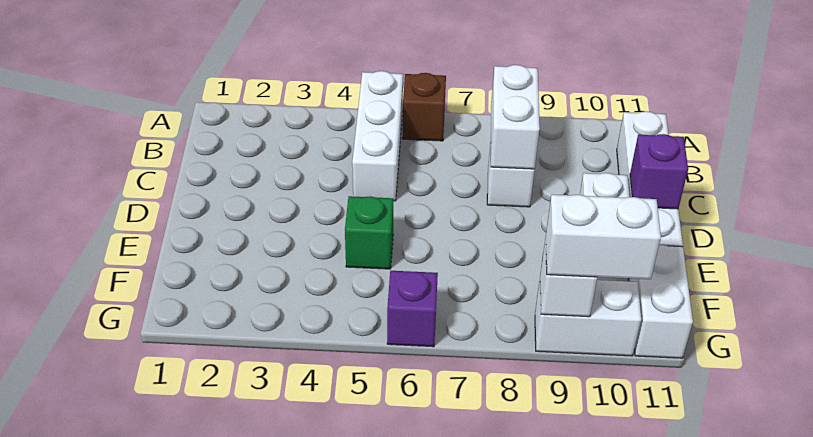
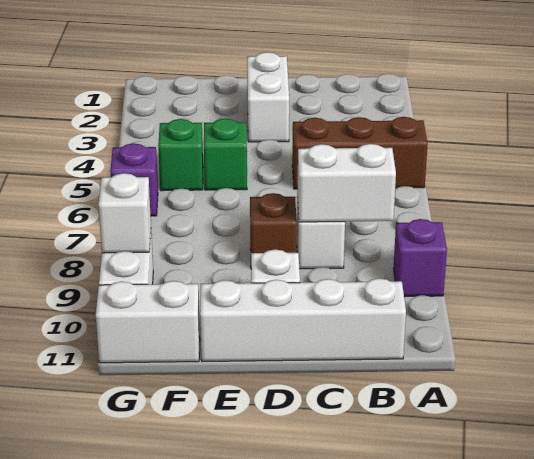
white brick A5:C5 level 1 -> brown brick A5:C5 level 1
brown brick A6 level 1 -> brown brick D8 level 1
purple brick D11 level 2 -> purple brick A9 level 1
none -> green brick F5 level 1
white brick G9:G10 level 3 -> white brick D2:D3 level 1

